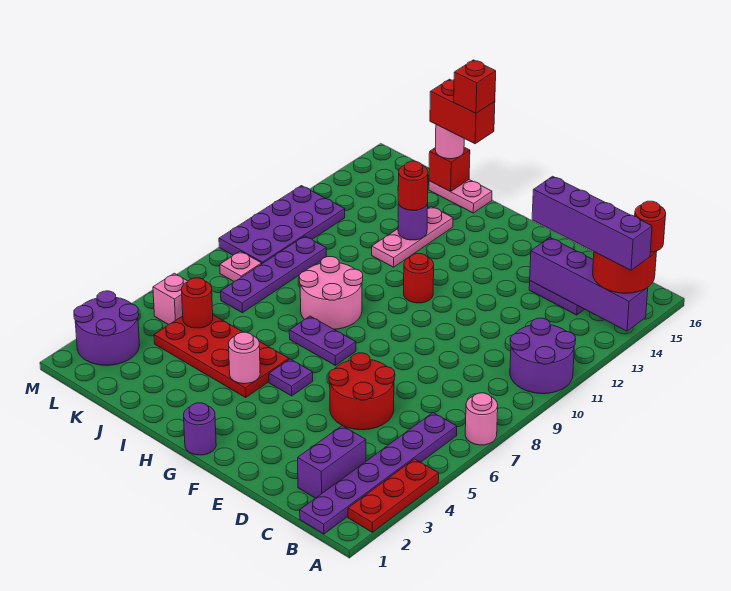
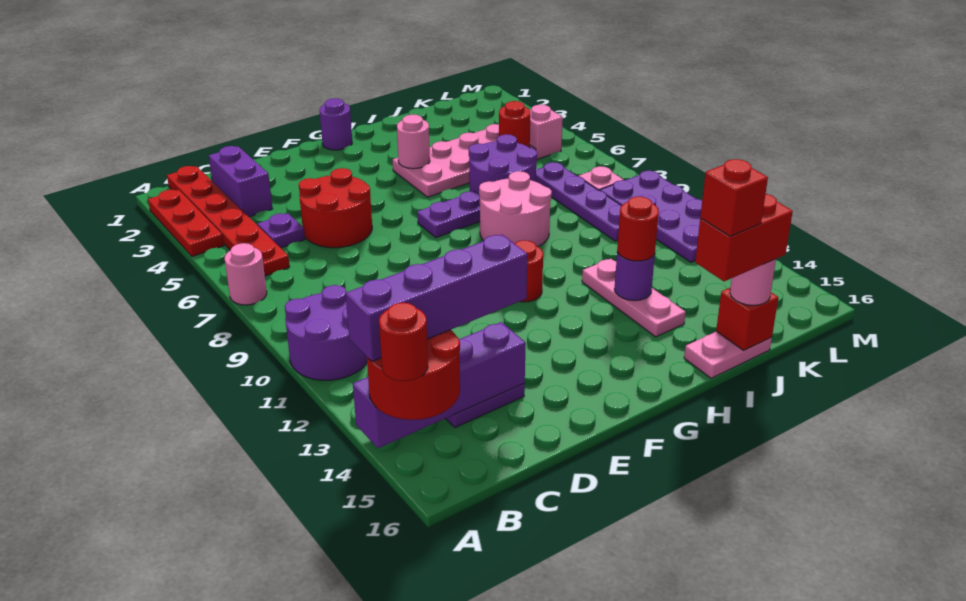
purple plate B1:B6 level 1 -> red plate B1:B6 level 1
purple plate G5 level 1 -> purple plate C5 level 1
red plate H4:K5 level 1 -> pink plate H4:K5 level 1
purple round brick L2:M3 level 1 -> purple round brick I6:J7 level 1

